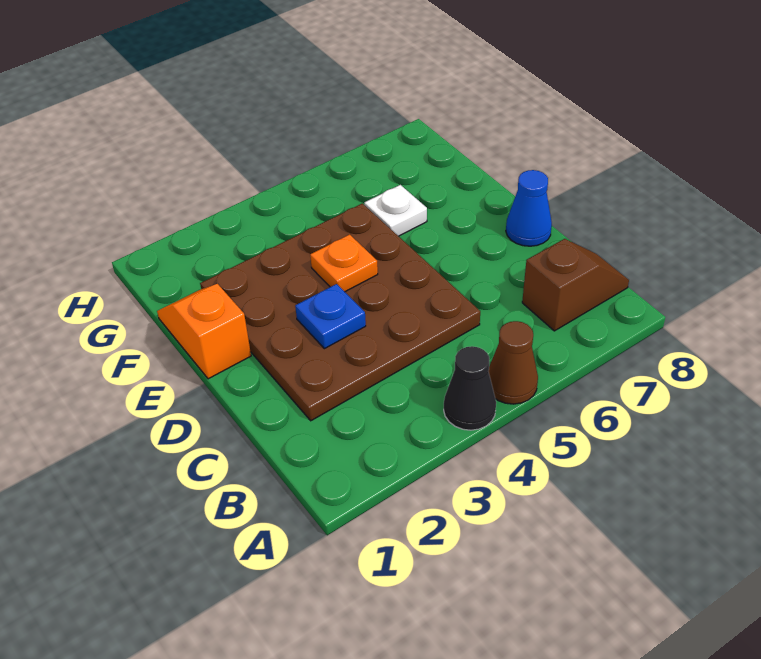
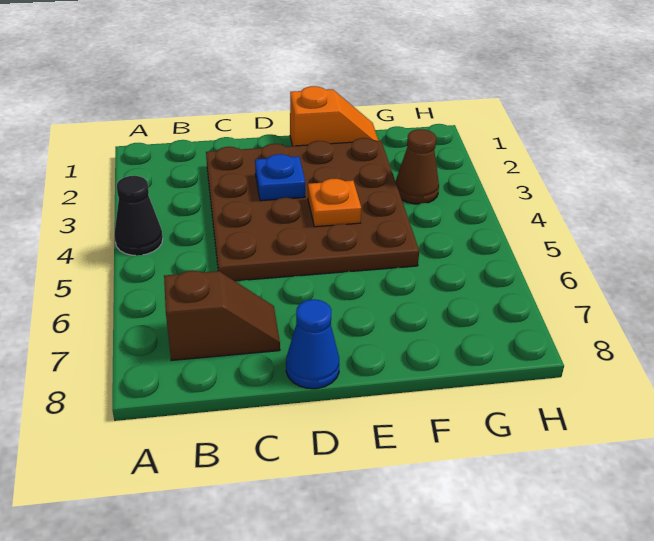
brown cone A5 level 1 -> brown cone G3 level 1
brown slope B7:B8 level 1 top 7 -> brown slope B7:C7 level 1 top B
white plate F6 level 1 -> none

